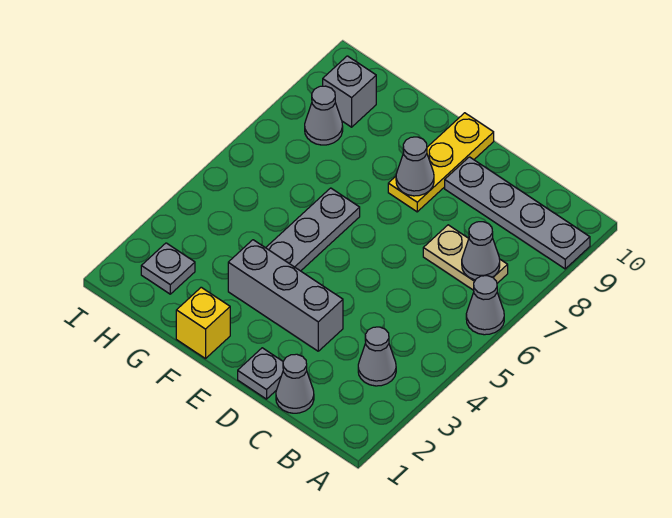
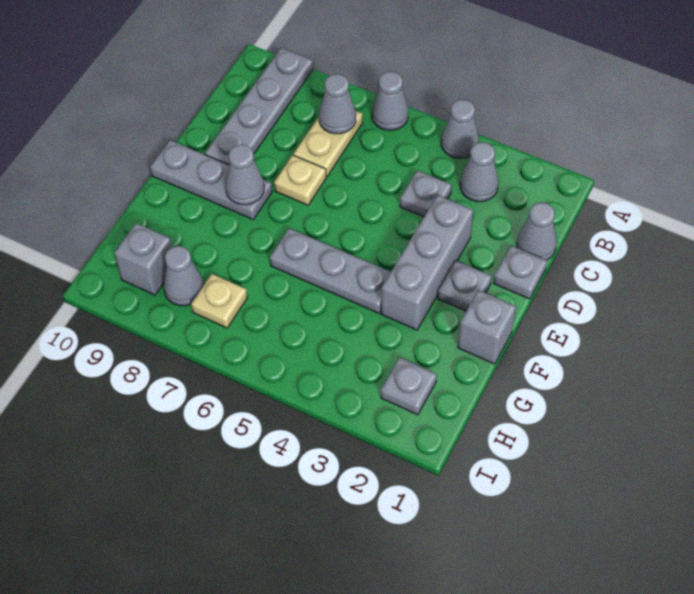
none -> grey cone A4 level 1
none -> grey plate C4 level 1
none -> tan plate D7 level 1
none -> grey plate E2 level 1
yellow plate E8:E10 level 1 -> grey plate E8:E10 level 1
yellow brick F1 level 1 -> grey brick F1 level 1
none -> tan plate H7 level 1

